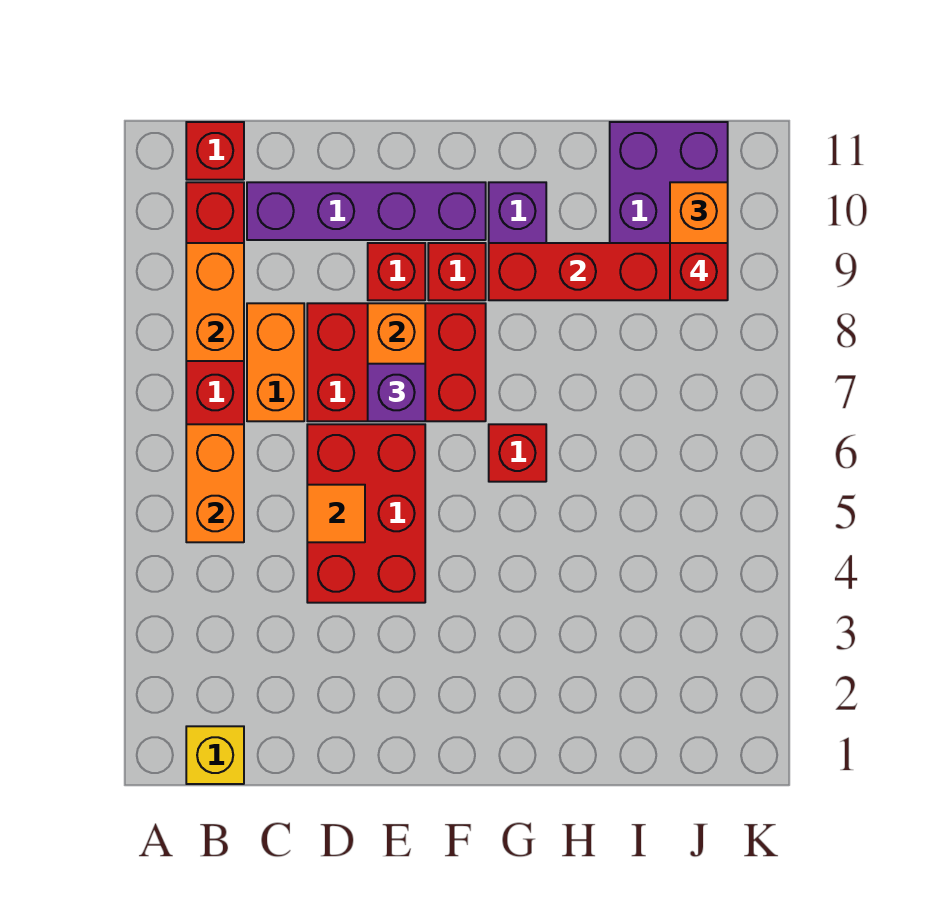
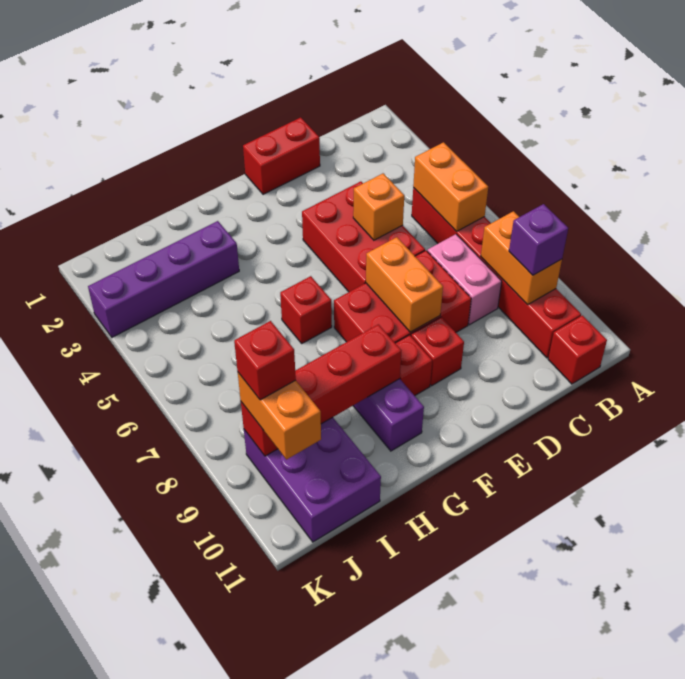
yellow brick B1 level 1 -> none
orange brick C7:C8 level 1 -> pink brick C7:C8 level 1
purple brick C10:F10 level 1 -> purple brick H3:K3 level 1
none -> red brick D1:E1 level 1
orange tile D5 level 2 -> orange brick D5 level 2
purple brick E7 level 3 -> purple brick B9 level 3

